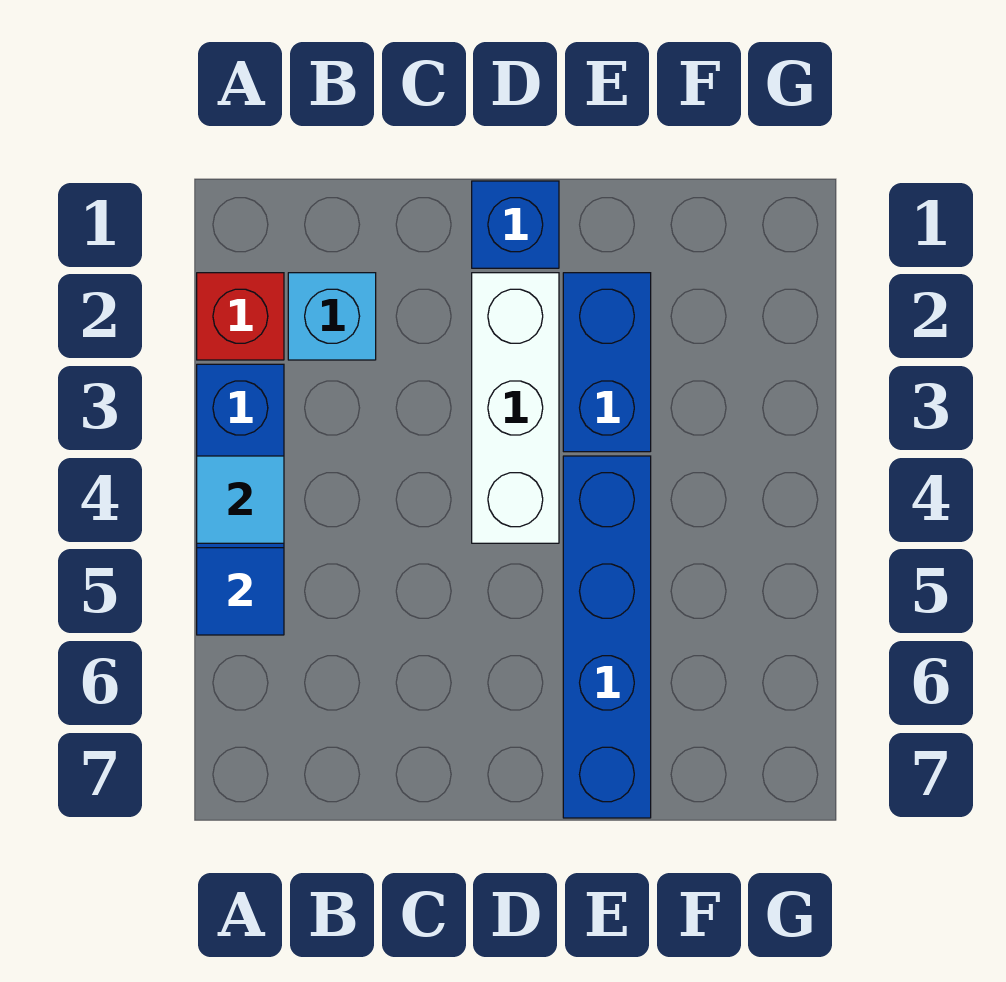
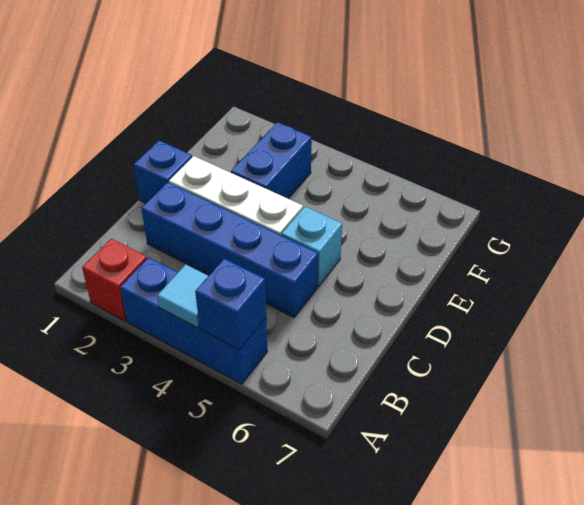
blue tile A5 level 2 -> blue brick A5 level 2
cyan brick B2 level 1 -> cyan brick D5 level 1
blue brick E2:E3 level 1 -> blue brick E3:F3 level 1
blue brick E4:E7 level 1 -> blue brick C2:C5 level 1

